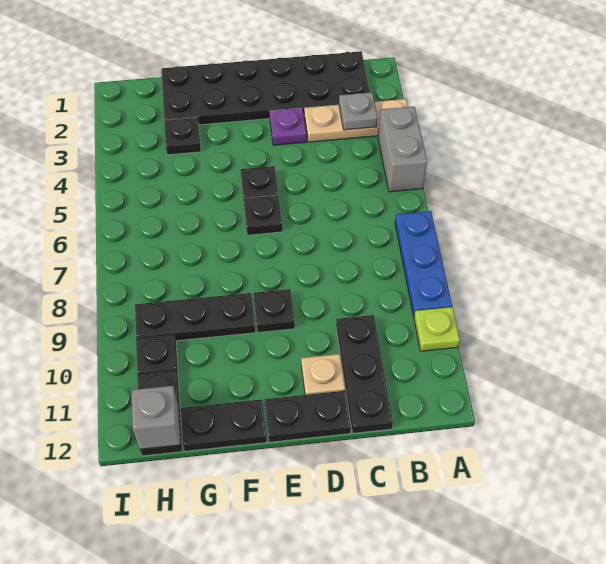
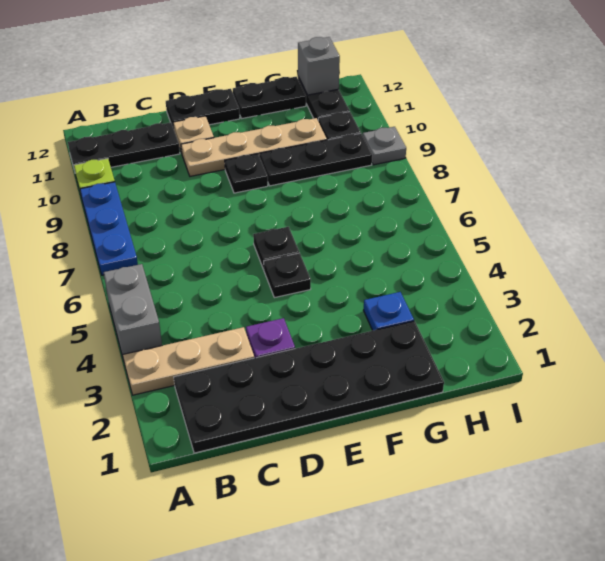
grey plate B3 level 2 -> grey plate I9 level 1
black plate C10:C12 level 1 -> black plate A11:C11 level 1
none -> tan plate D10:G10 level 1
black plate G3 level 1 -> blue plate G3 level 1

